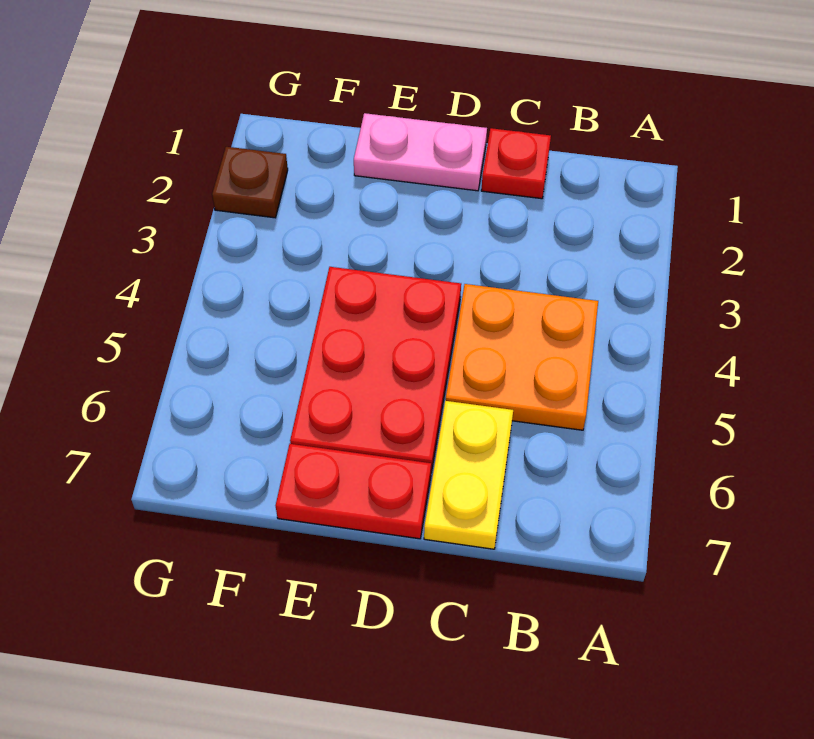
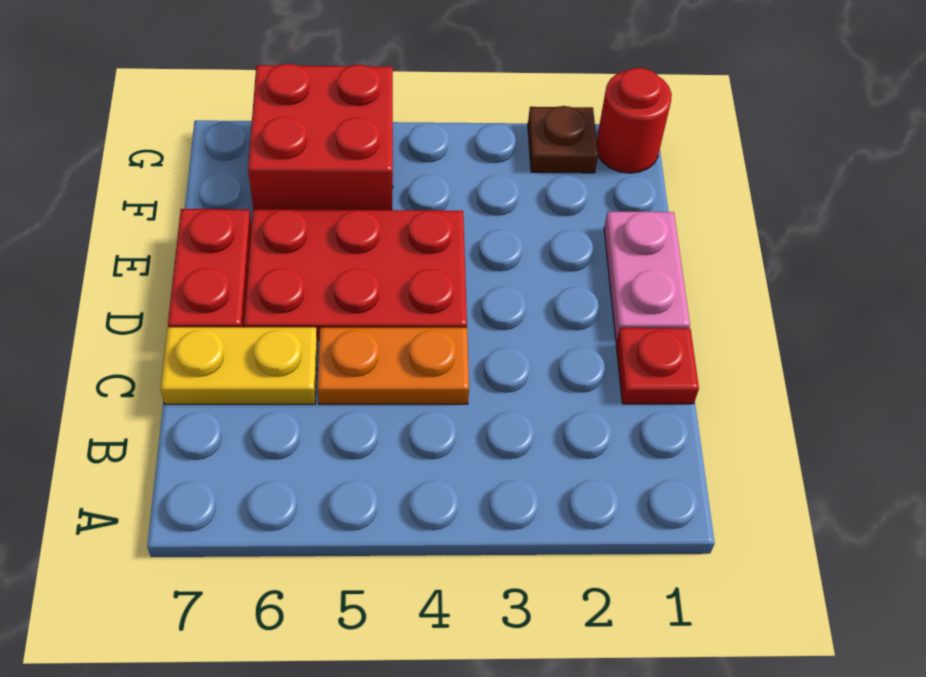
orange plate B4:C5 level 1 -> orange plate C4:C5 level 1
none -> red brick F5:G6 level 1
none -> red round brick G1 level 1

